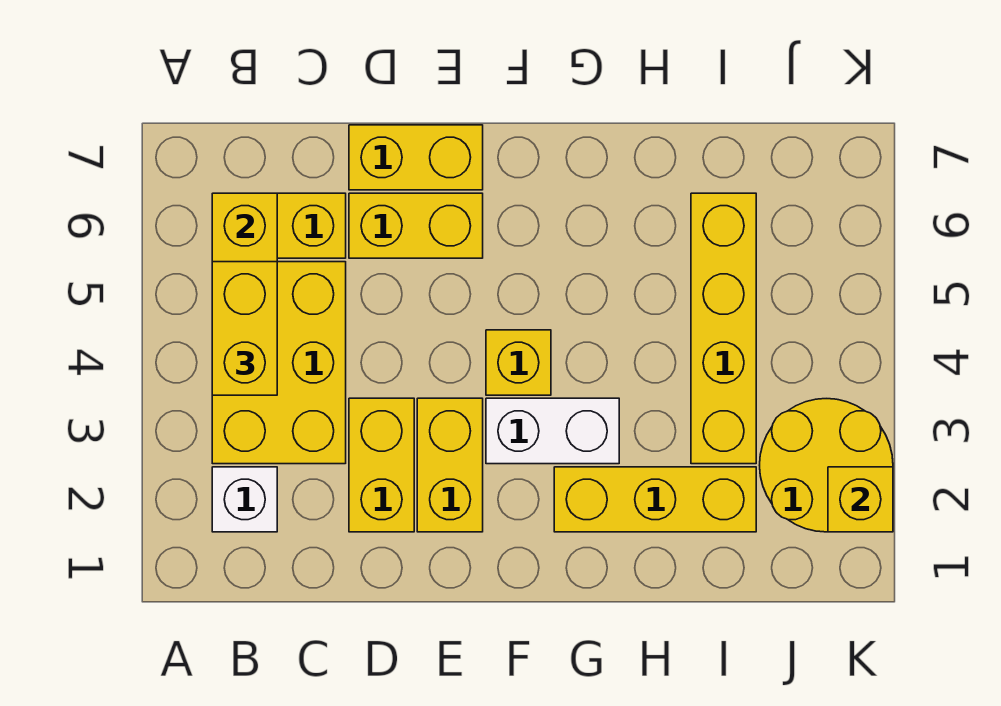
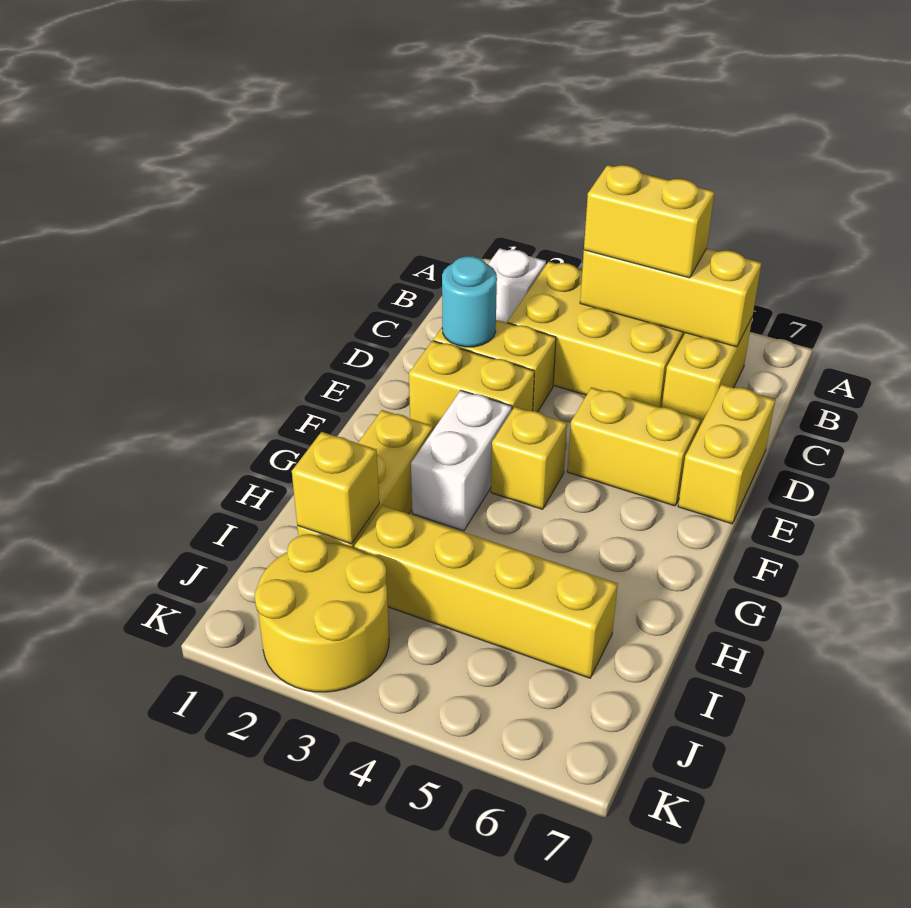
none -> cyan round brick D2 level 2
yellow brick D6:E6 level 1 -> yellow brick E5:E6 level 1
yellow brick K2 level 2 -> yellow brick I2 level 2

